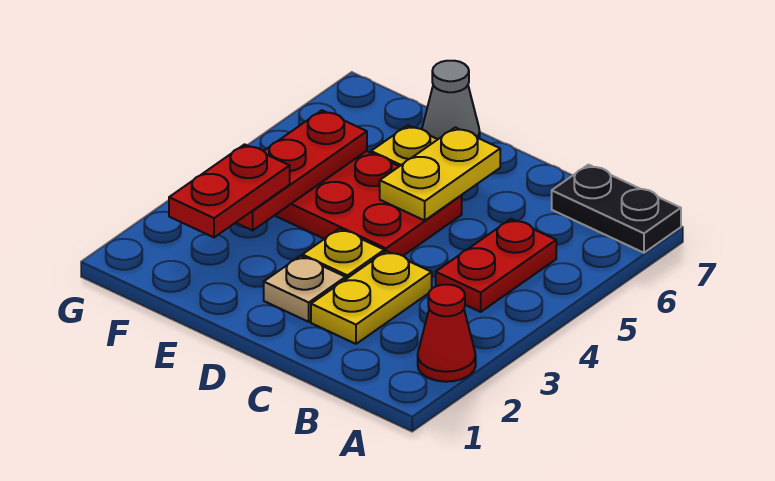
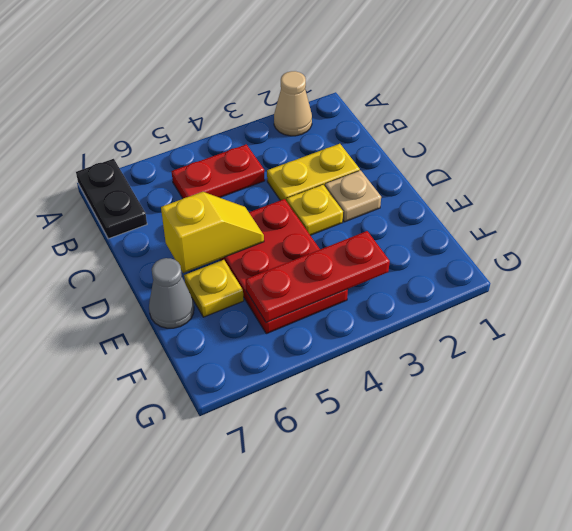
red cone A2 level 1 -> tan cone A2 level 1
yellow plate D5:D6 level 2 -> yellow slope D5:D6 level 2 top 6
red plate F2:F3 level 3 -> none

